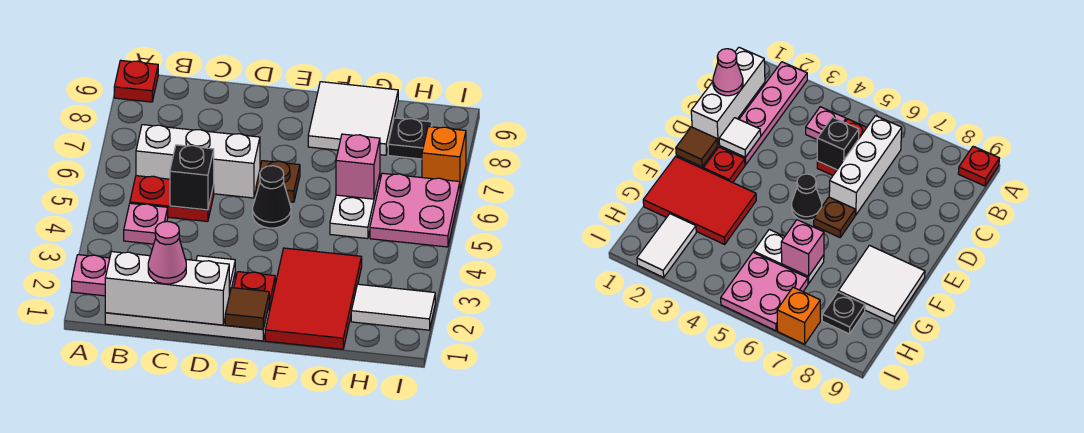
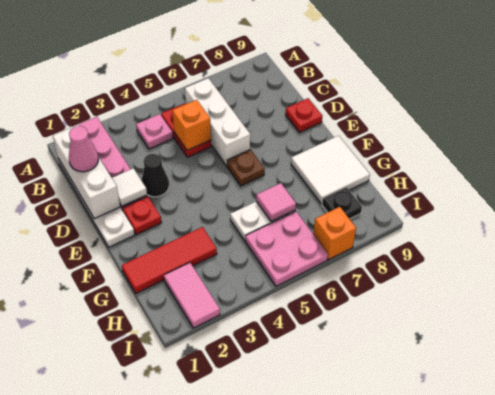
red plate A9 level 1 -> red plate D9 level 1
black brick C5 level 2 -> orange brick C5 level 2
brown tile E1 level 2 -> none
black cone E5 level 1 -> black cone D3 level 1
red tile F1:G3 level 1 -> red tile G1:G3 level 1
pink brick G6 level 2 -> pink tile G6 level 2
white tile H2:I2 level 1 -> pink tile H2:I2 level 1

